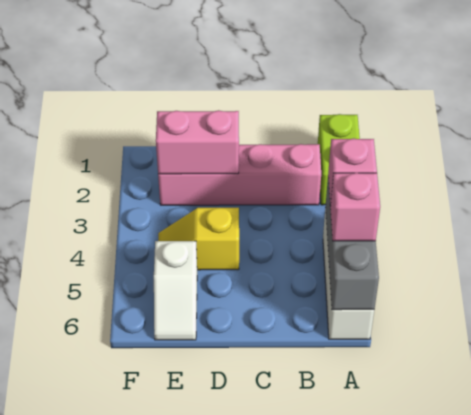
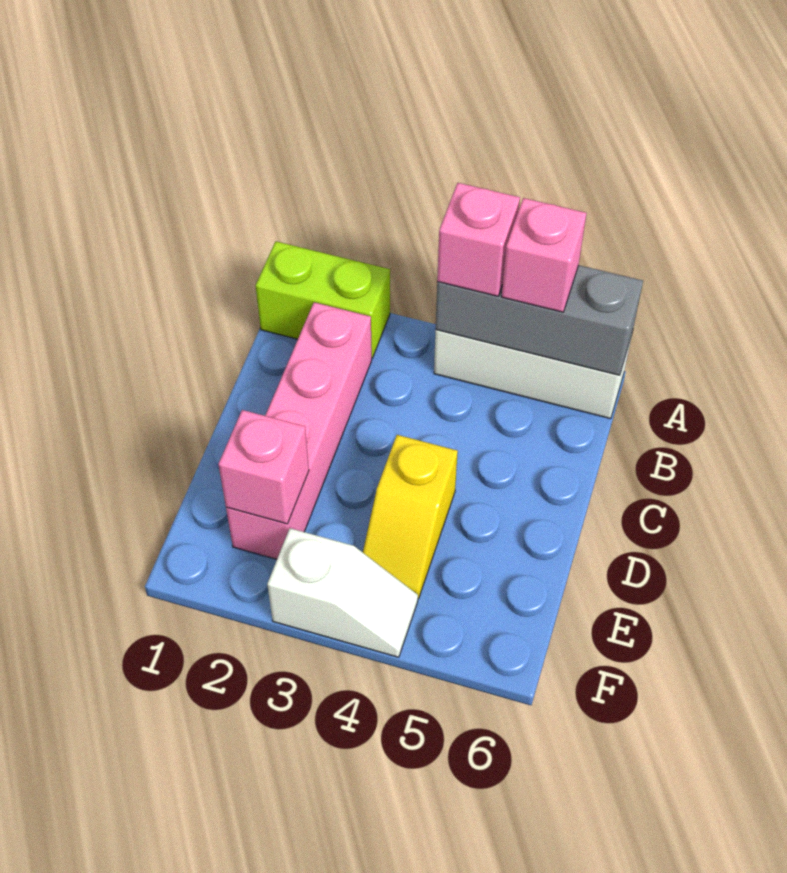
pink brick D2:E2 level 2 -> pink brick E2 level 2
white slope E5:E6 level 1 top 5 -> white slope F3:F4 level 1 top 3

